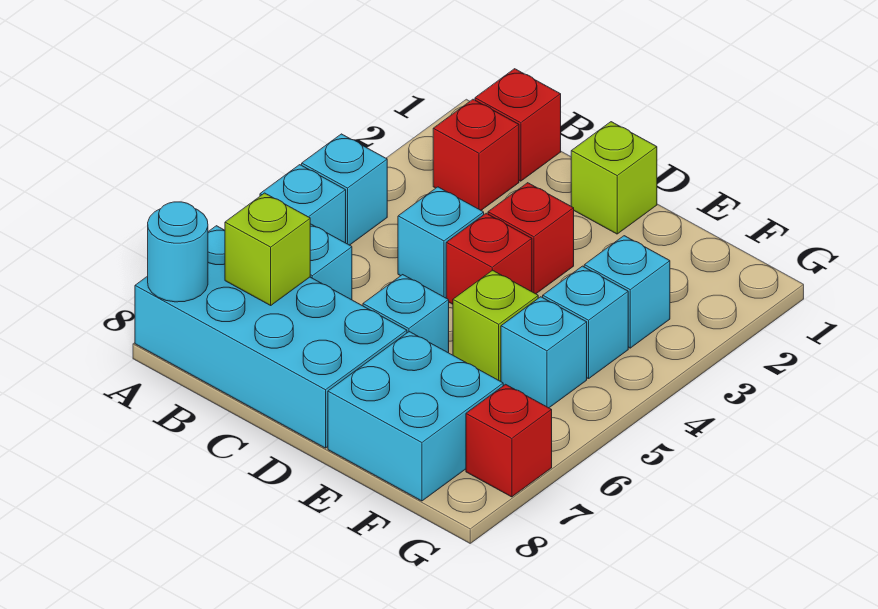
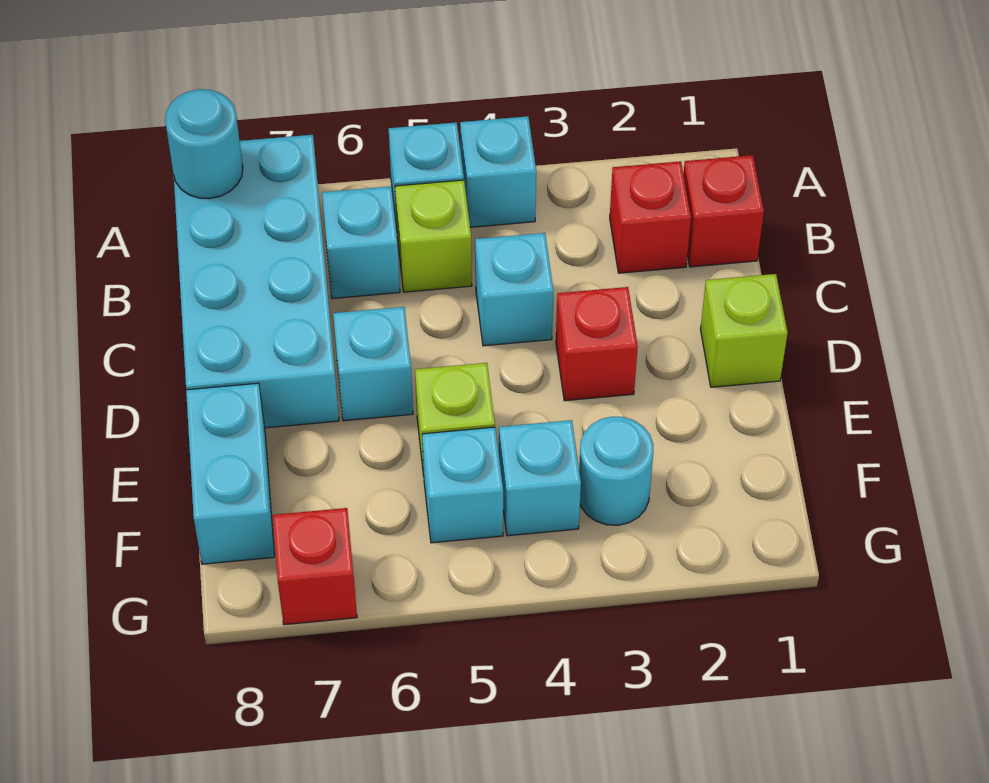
lime brick B7 level 2 -> lime brick B5 level 1
red brick D4 level 1 -> none
cyan brick E7:F8 level 1 -> cyan brick E8:F8 level 1
cyan brick F3 level 1 -> cyan round brick F3 level 1

